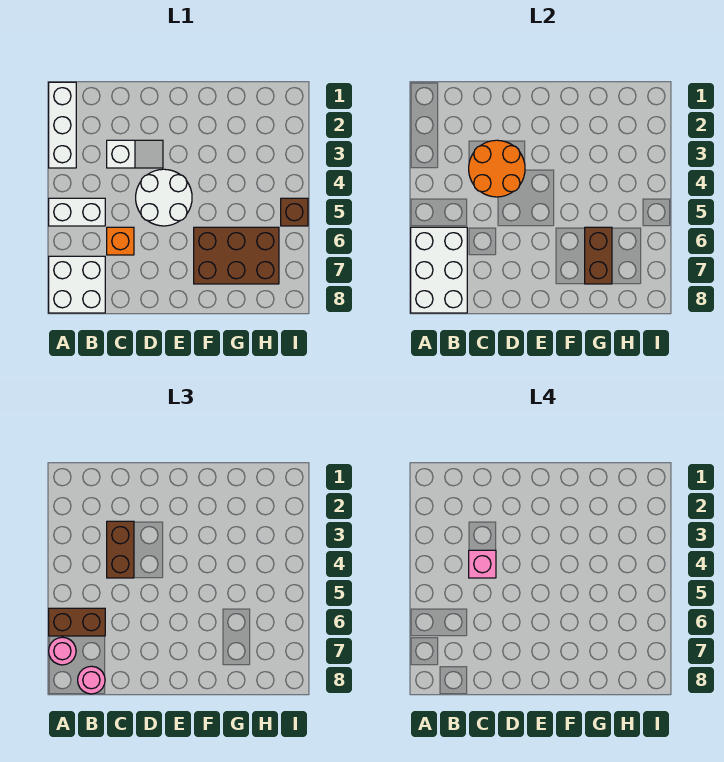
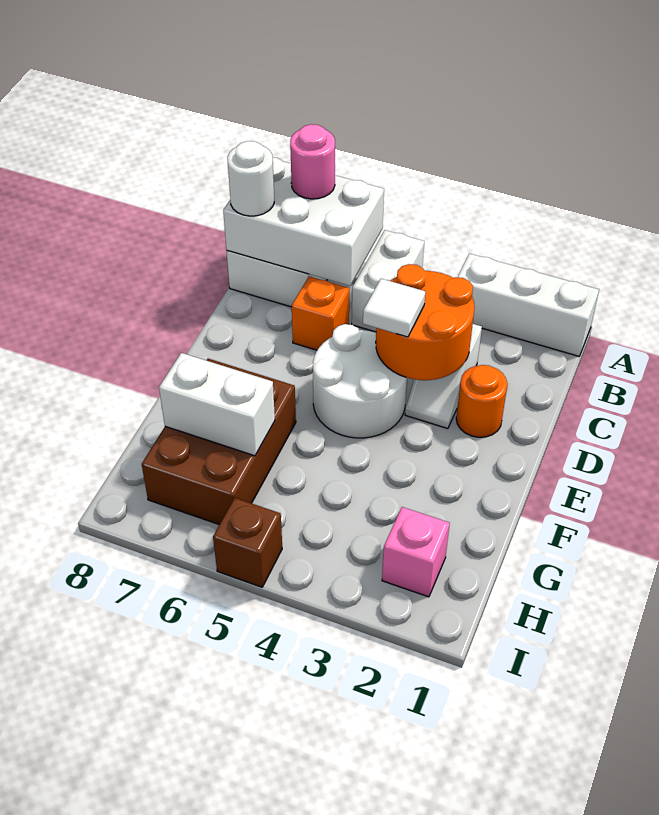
brown brick A6:B6 level 3 -> none
pink round brick B8 level 3 -> white round brick B8 level 3
brown brick C3:C4 level 3 -> none
pink brick C4 level 4 -> pink brick H2 level 1
none -> orange round brick D2 level 1
none -> white tile D4 level 3
brown brick G6:G7 level 2 -> white brick G6:G7 level 2

